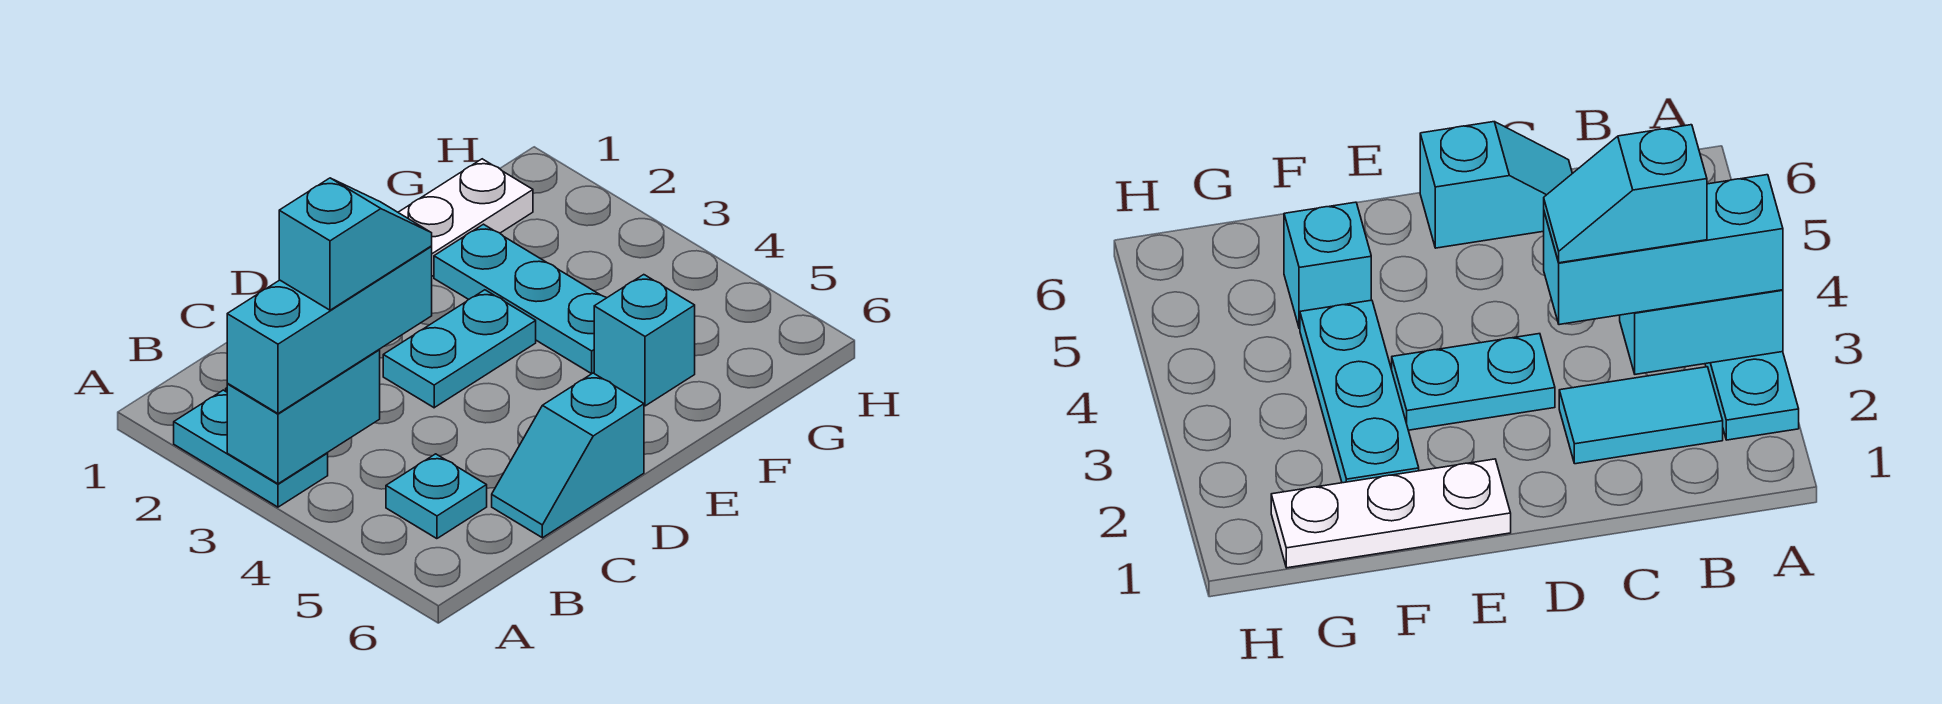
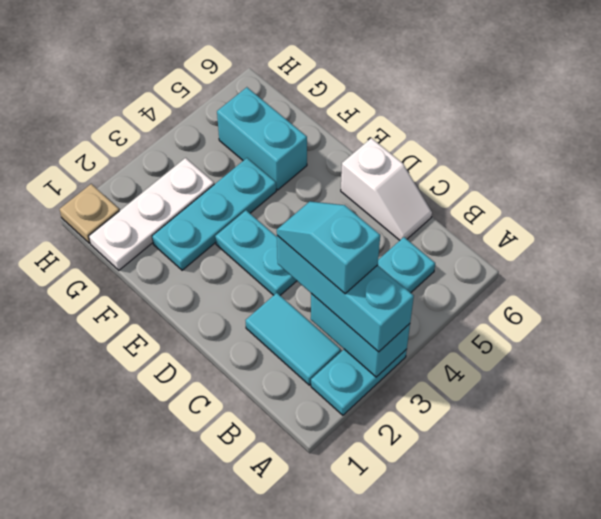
cyan slope C6:D6 level 1 top D -> white slope C6:D6 level 1 top D
white plate E1:G1 level 1 -> white plate G1:G3 level 1
cyan brick F5 level 1 -> cyan brick F5:G5 level 1
none -> tan plate H1 level 1

